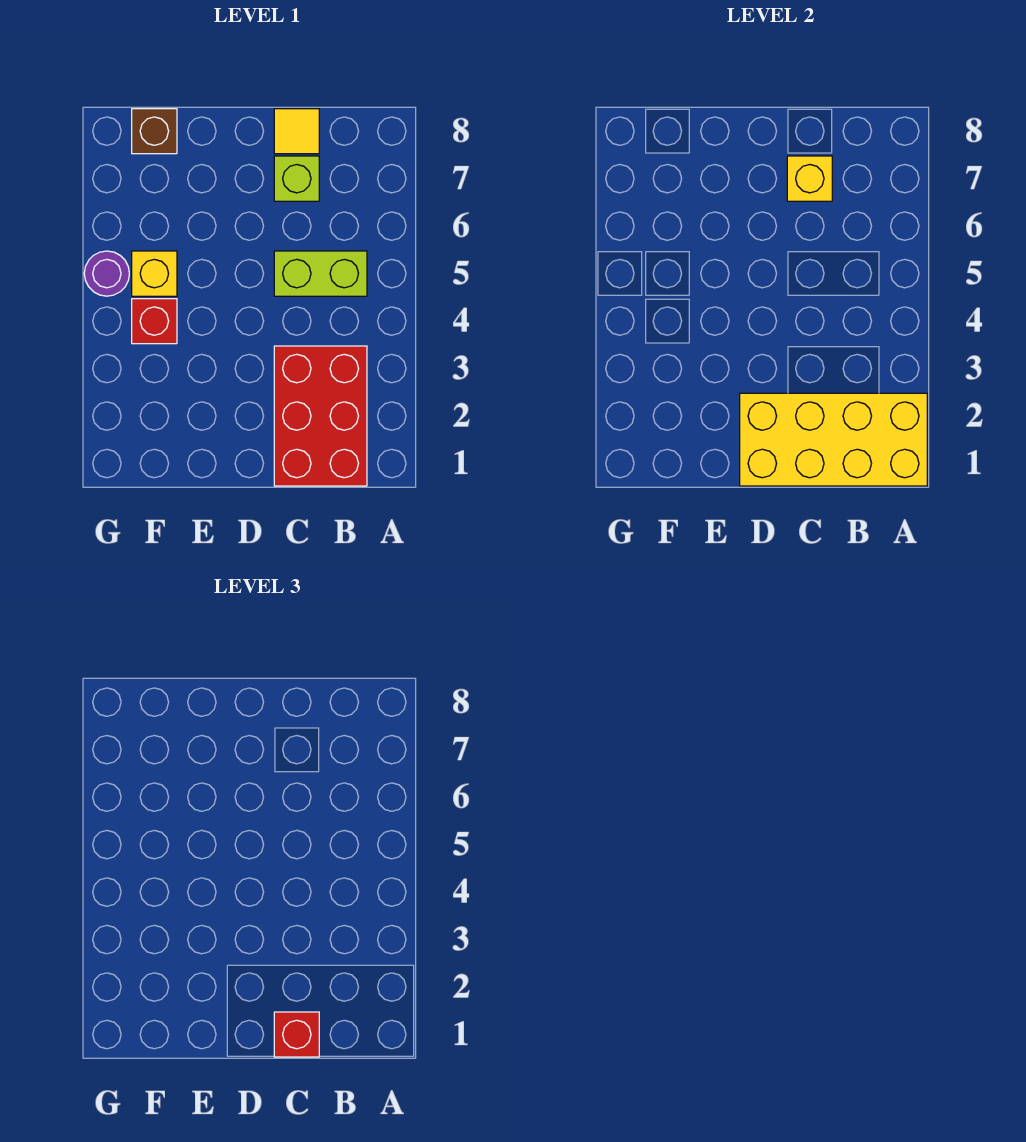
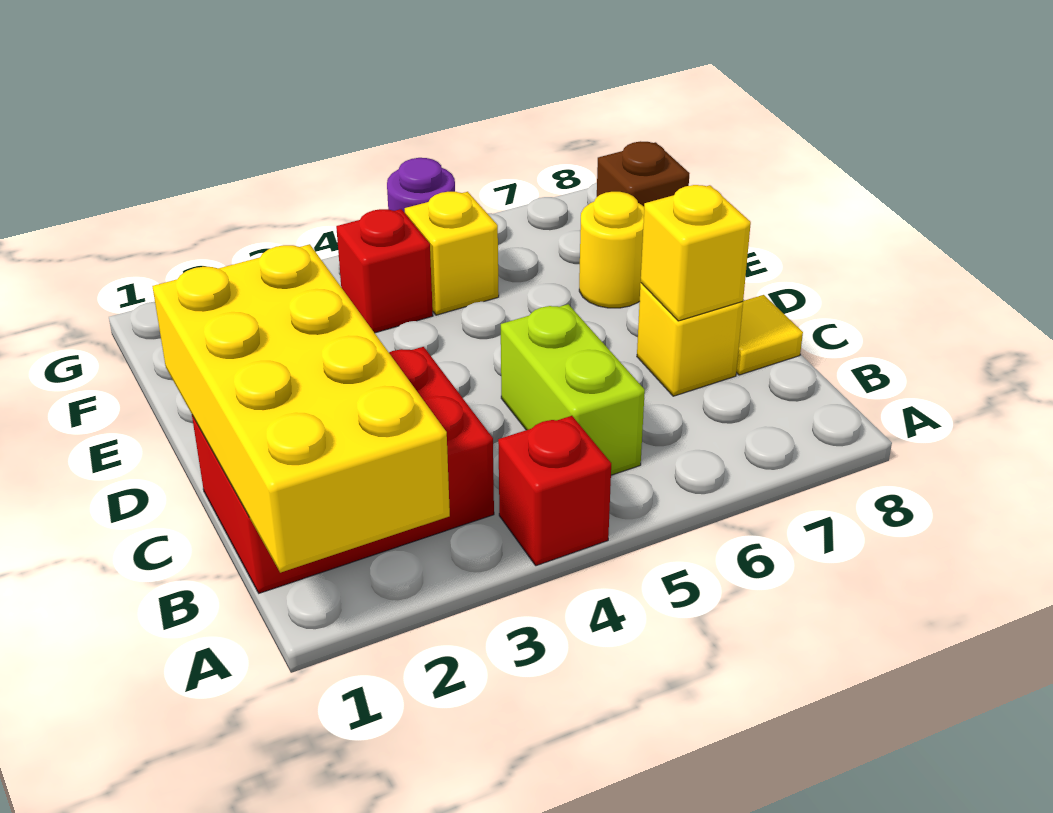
red brick C1 level 3 -> red brick A4 level 1
lime brick C7 level 1 -> yellow brick C7 level 1
none -> yellow round brick E7 level 1

